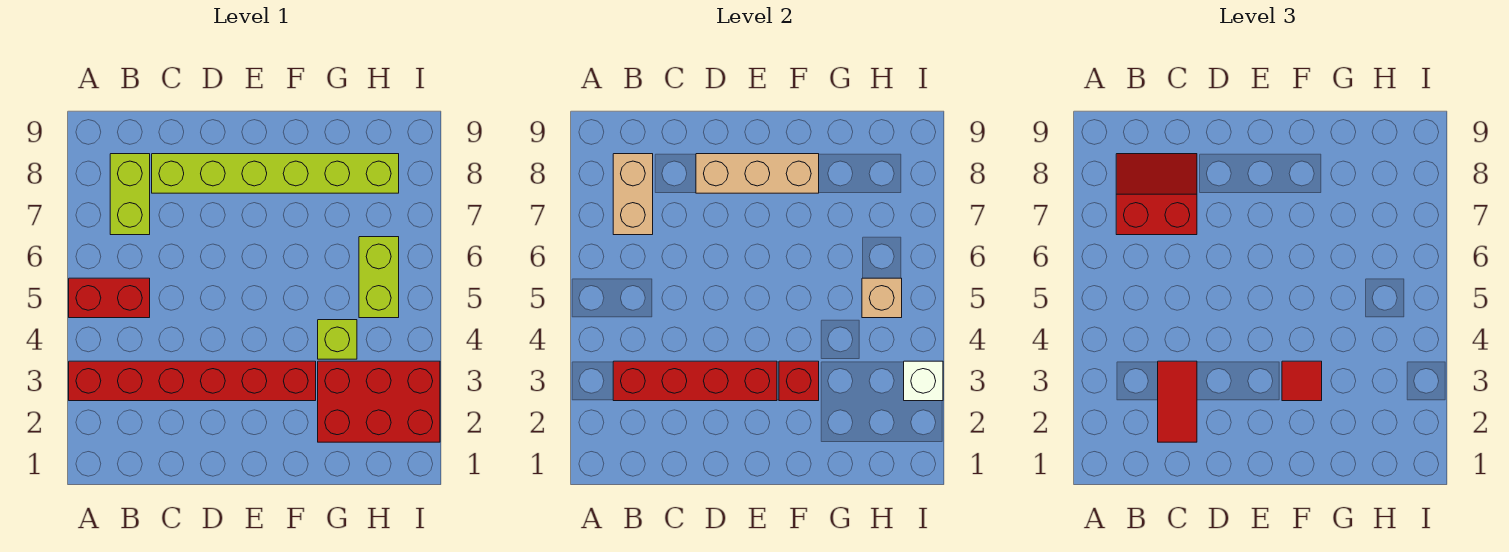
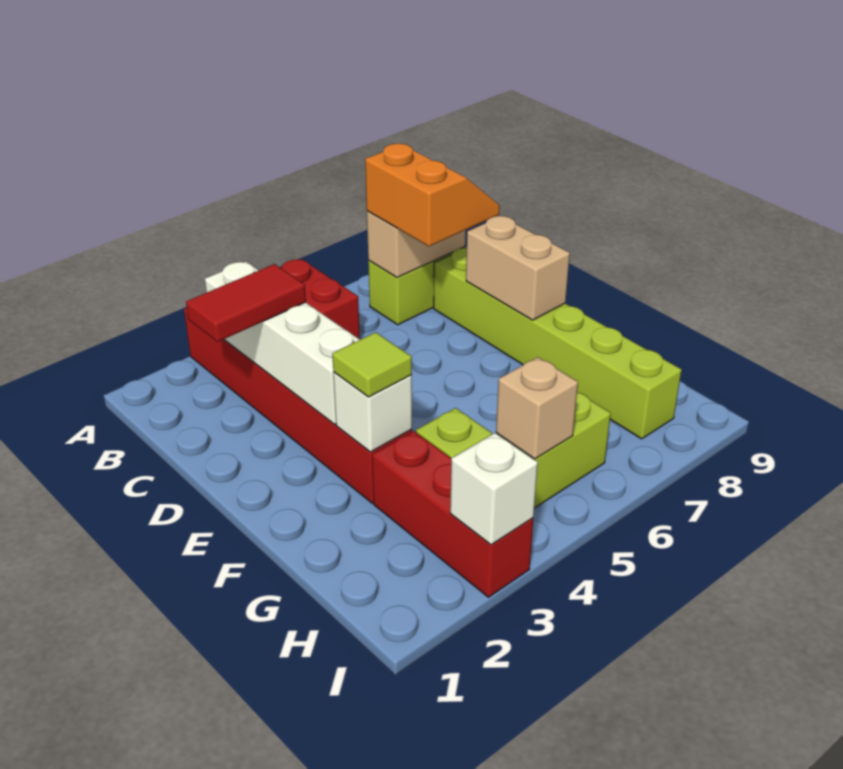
red brick B3:E3 level 2 -> white brick B3:E3 level 2
red slope B7:C8 level 3 top 7 -> orange slope B7:C8 level 3 top 7
tan brick D8:F8 level 2 -> tan brick D8:E8 level 2
red brick F3 level 2 -> white brick F3 level 2
red tile F3 level 3 -> lime tile F3 level 3
red brick G2:I3 level 1 -> red brick G3:I3 level 1

